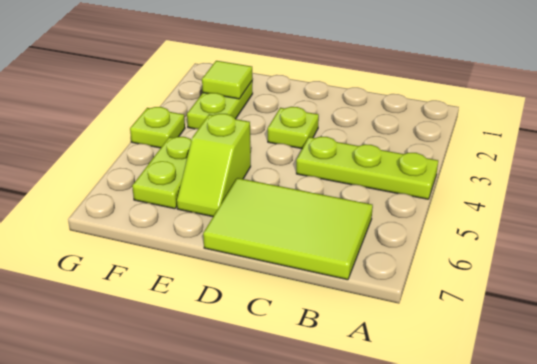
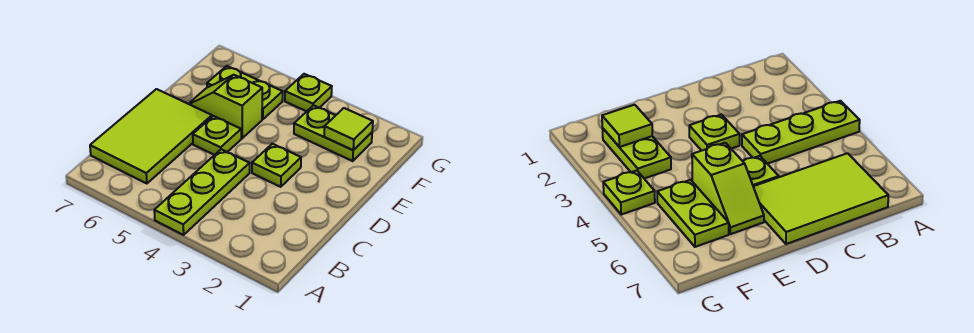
none -> lime plate D5 level 1

